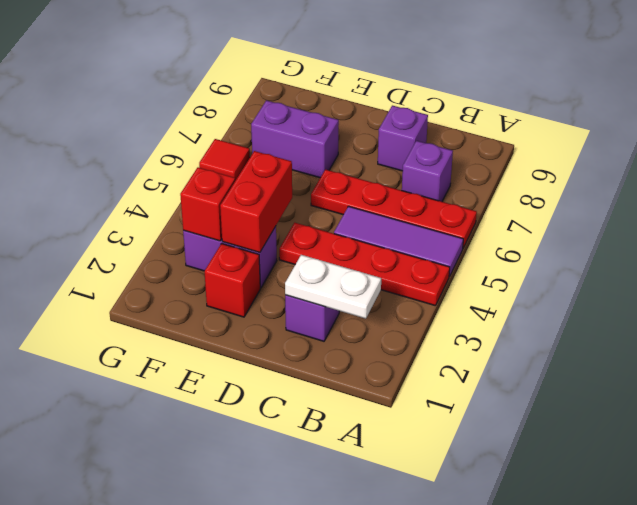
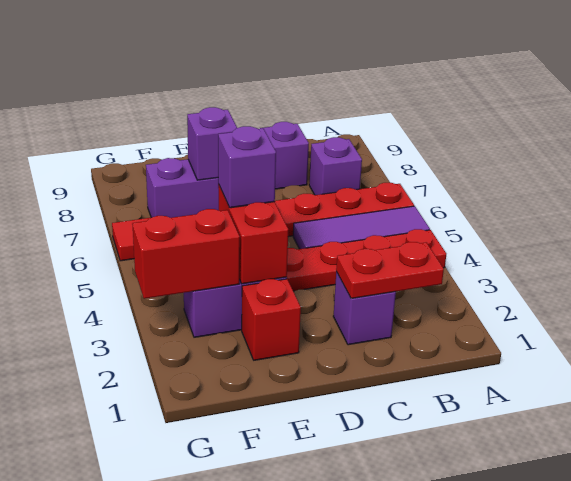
white plate B2:C2 level 2 -> red plate B2:C2 level 2
none -> purple brick E4 level 3
none -> purple brick E7 level 2
red brick F3 level 2 -> red brick F3:G3 level 2

